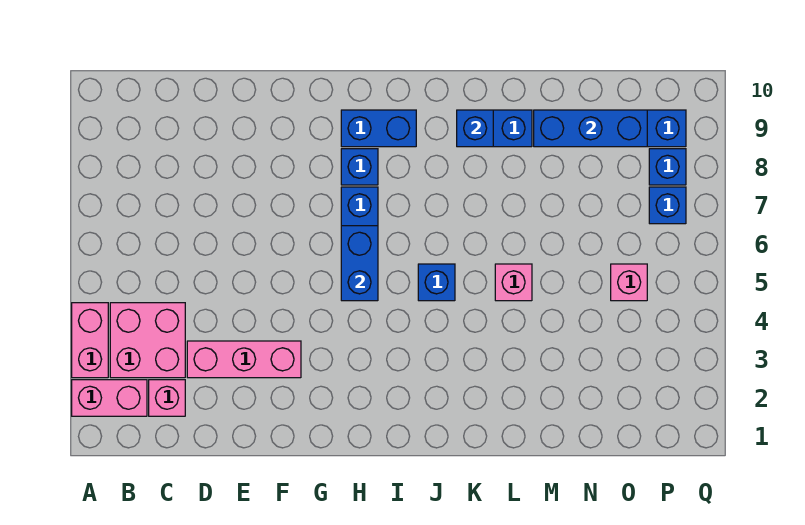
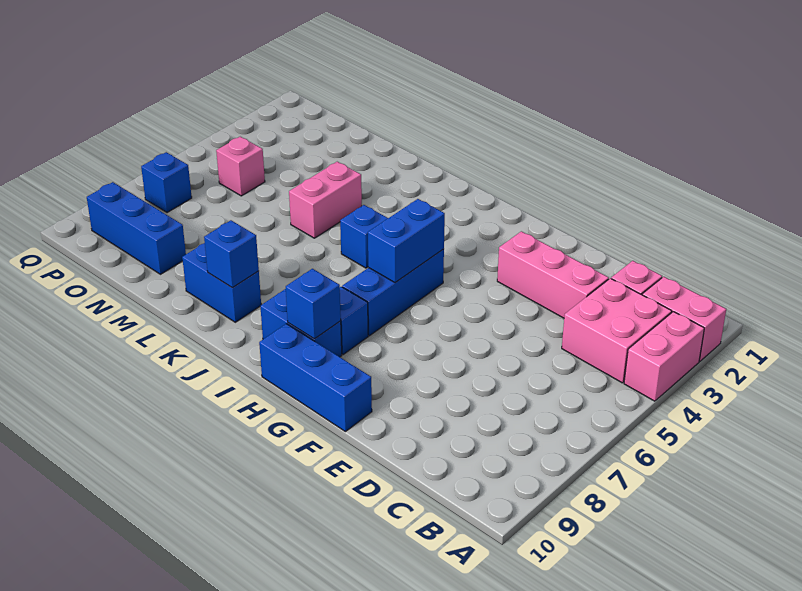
pink brick L5 level 1 -> pink brick L4:L5 level 1
blue brick M9:O9 level 2 -> blue brick F10:H10 level 1
blue brick P8 level 1 -> blue brick H9 level 2

